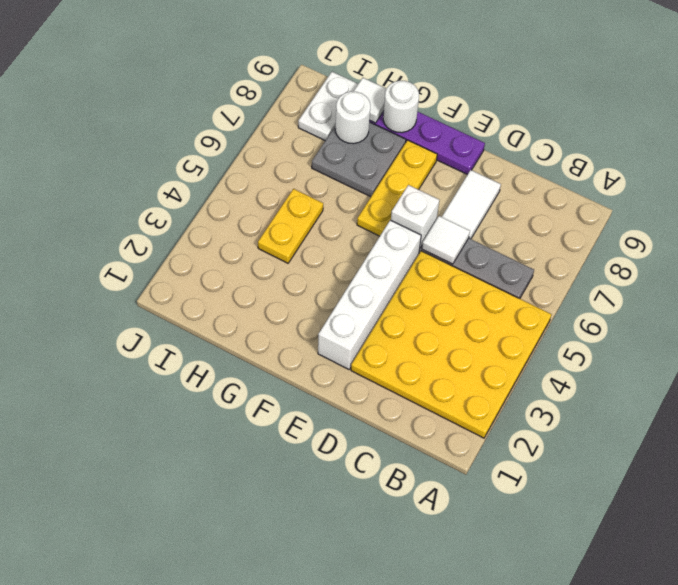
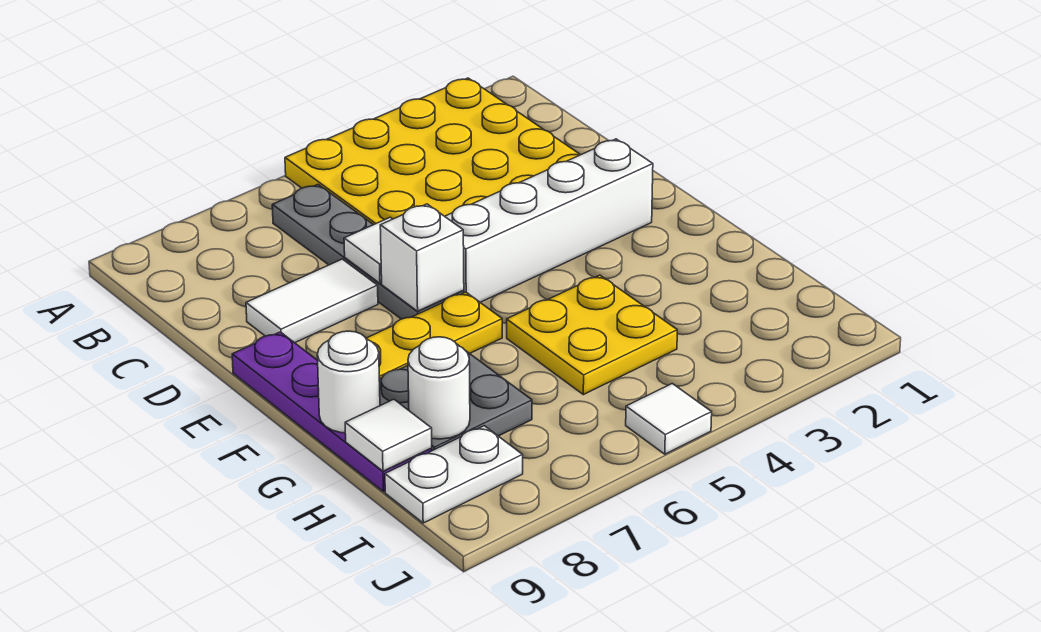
yellow plate H4:H5 level 1 -> yellow plate G4:H5 level 1
none -> white tile J5 level 1

